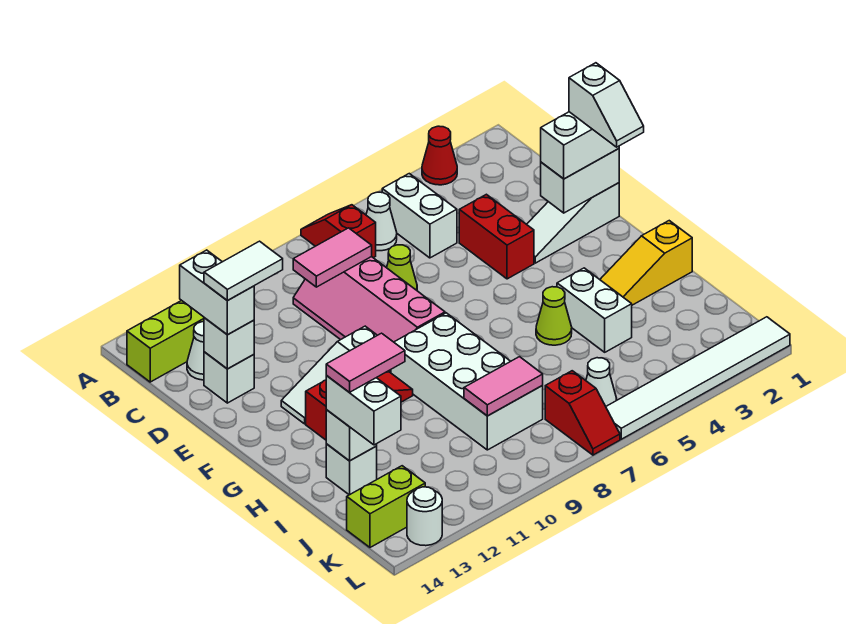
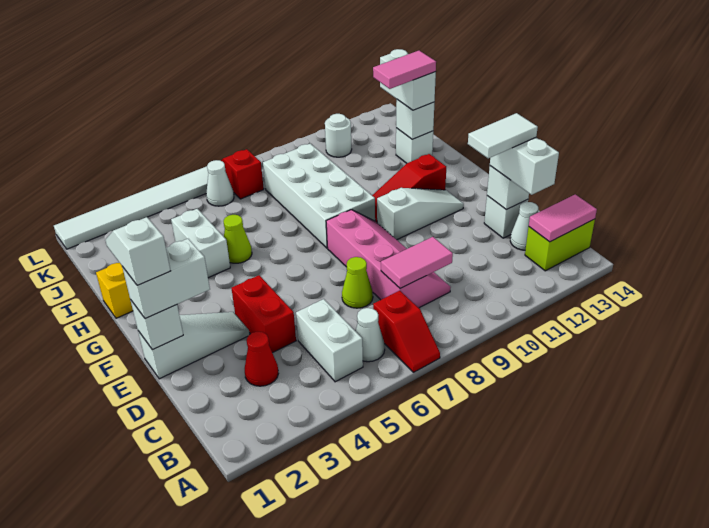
red cone A3 level 1 -> red cone C3 level 1
white brick E1:E2 level 2 -> white brick E1 level 2
pink tile J8:J9 level 2 -> pink tile B13:B14 level 2
lime brick K13:K14 level 1 -> none
white round brick L13 level 1 -> white round brick K11 level 1

